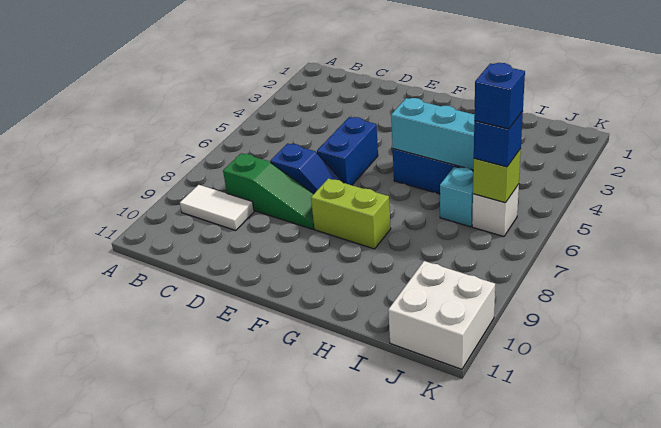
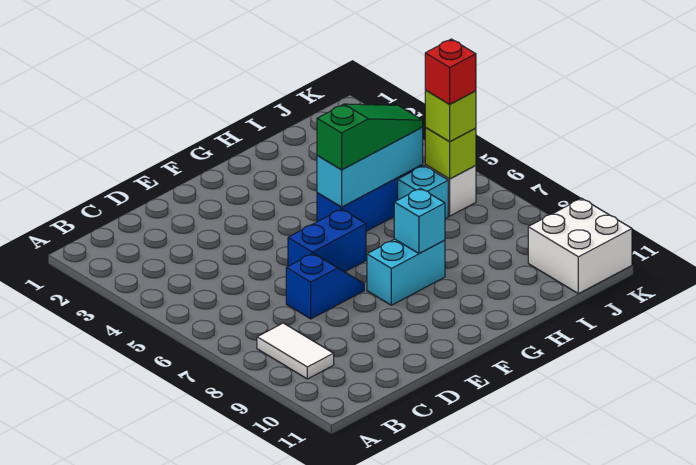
white tile B9:C9 level 1 -> white tile B8:B9 level 1
green slope C8:E8 level 1 top C -> green slope G5:I5 level 3 top G
blue brick E5:E6 level 1 -> blue brick E6:F6 level 1
lime brick F8:G8 level 1 -> cyan brick F8:G8 level 1
none -> cyan brick G8 level 2
blue brick J6 level 3 -> lime brick J6 level 3
blue brick J6 level 4 -> red brick J6 level 4

